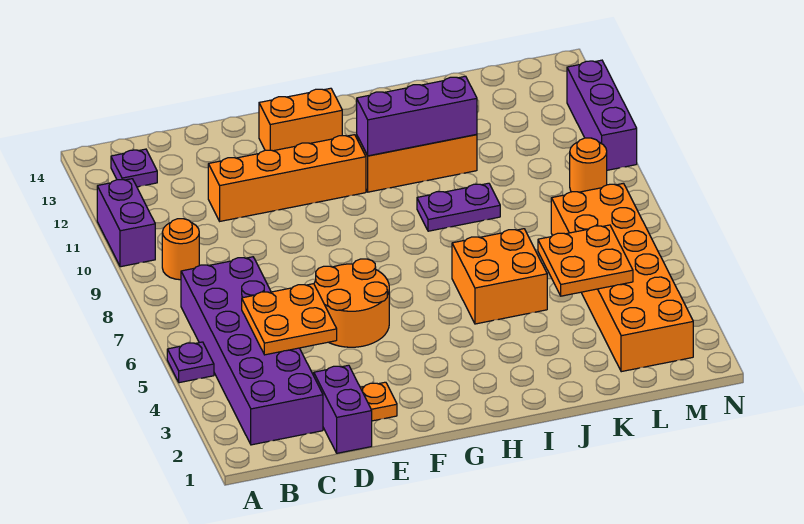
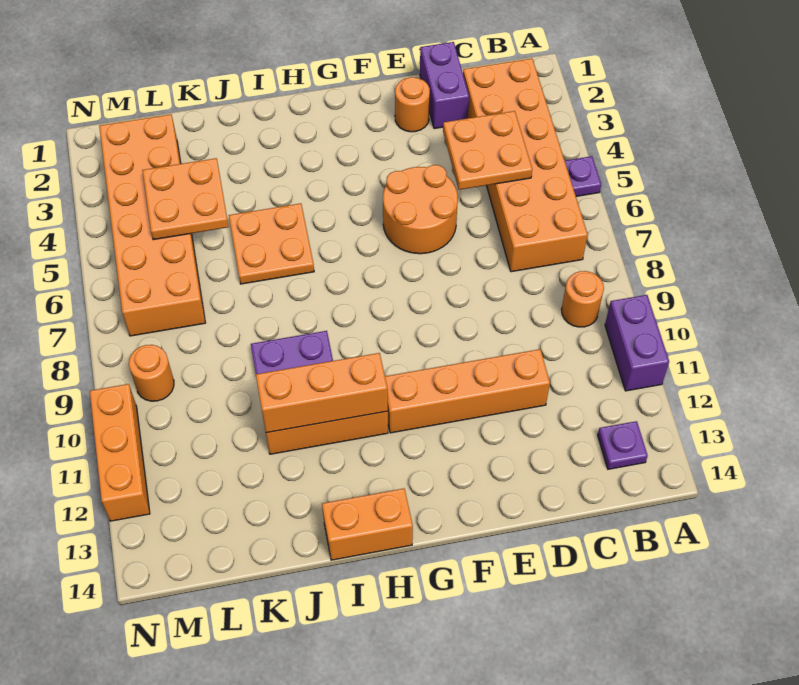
purple brick B2:C7 level 1 -> orange brick B2:C7 level 1
orange plate E2 level 1 -> orange round brick E2 level 1
orange brick F13:G13 level 1 -> orange brick H14:I14 level 1
purple brick H11:J11 level 2 -> orange brick H11:J11 level 2
orange brick I5:J6 level 1 -> orange plate I5:J6 level 1
purple brick N10:N12 level 1 -> orange brick N10:N12 level 1

